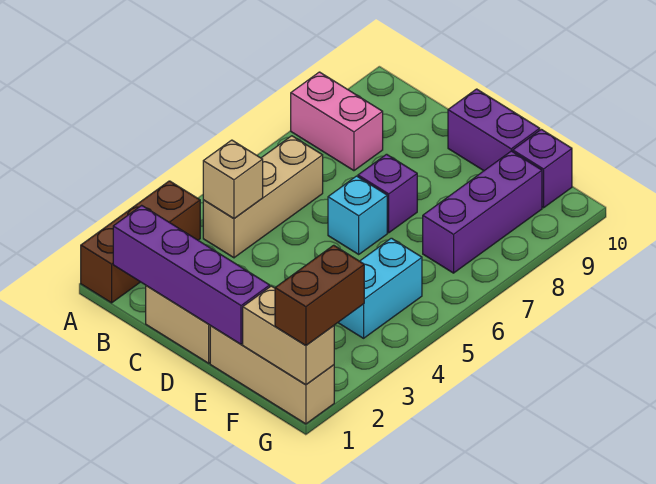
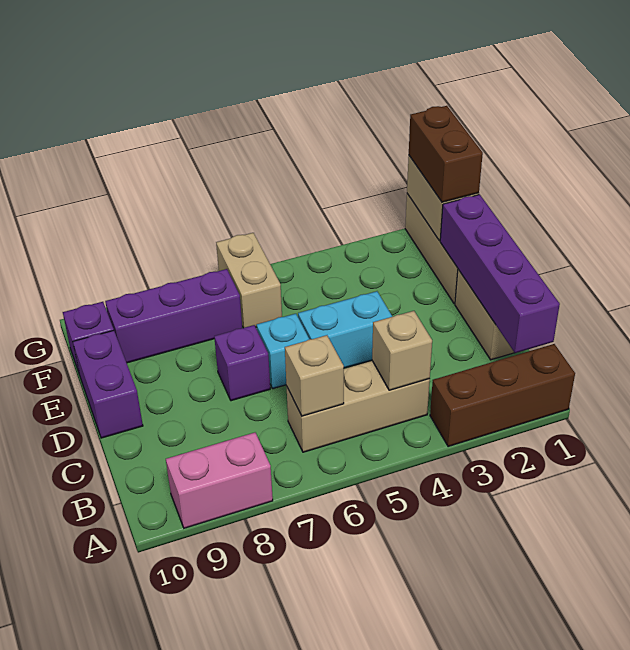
pink brick A8:B8 level 1 -> pink brick A8:A9 level 1
none -> tan brick B6 level 2
cyan brick F4:F5 level 1 -> cyan brick D4:D5 level 1
none -> tan brick F6:G6 level 1
brown brick G1:G2 level 3 -> brown brick F1:G1 level 3

